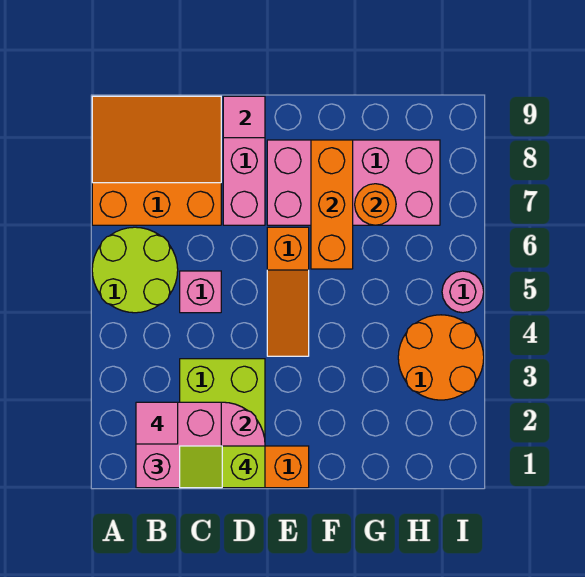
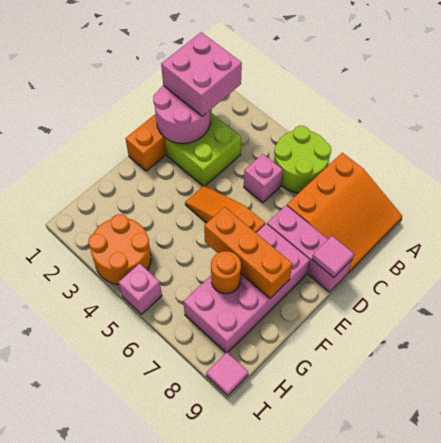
pink tile B2 level 4 -> pink tile I9 level 1
lime slope C1:D1 level 4 top D -> none
pink round brick I5 level 1 -> pink brick I5 level 1

